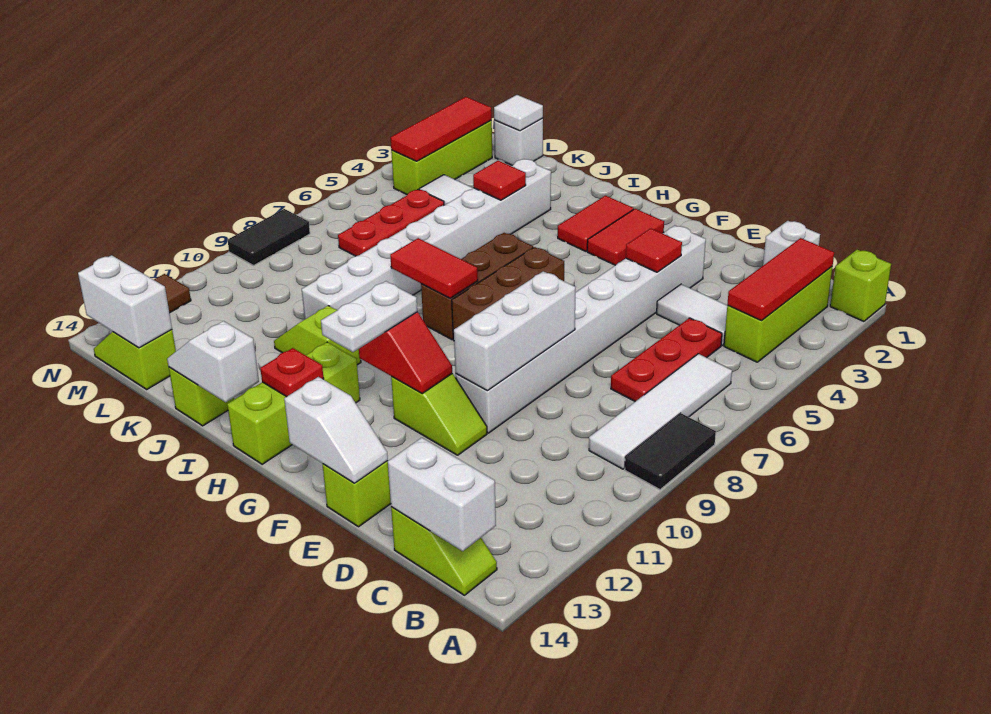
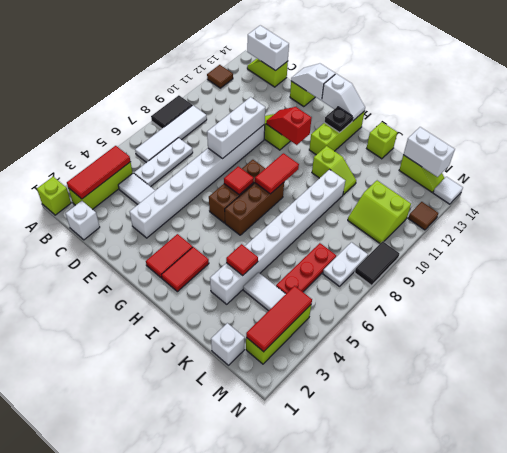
none -> brown tile A12 level 1
red plate C5:C7 level 1 -> white plate C5:C7 level 1
red tile E4 level 2 -> red tile G7 level 2
white plate G11:G12 level 3 -> white plate M7:M8 level 1
red tile H8:I8 level 2 -> red tile H8:H9 level 2
red plate H13 level 2 -> black plate H13 level 2
white slope I14:J14 level 2 top I -> white slope G14:H14 level 2 top G
white tile L1 level 2 -> white tile N14 level 1
none -> lime slope L10:M11 level 1 top 11

